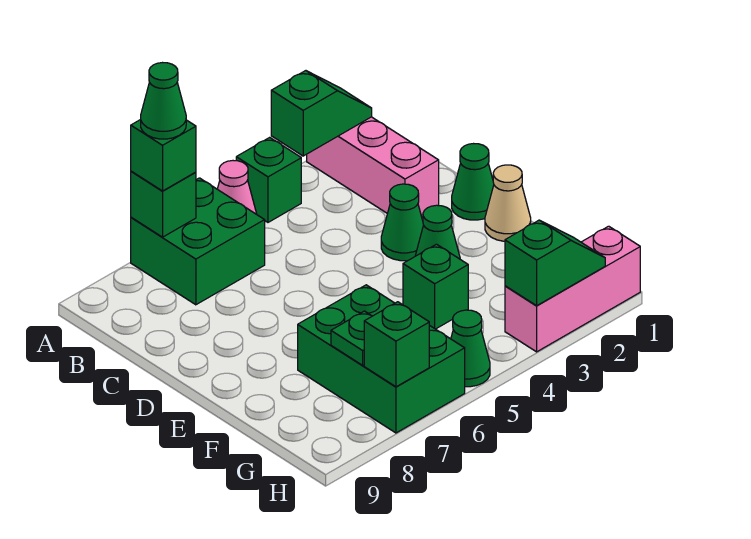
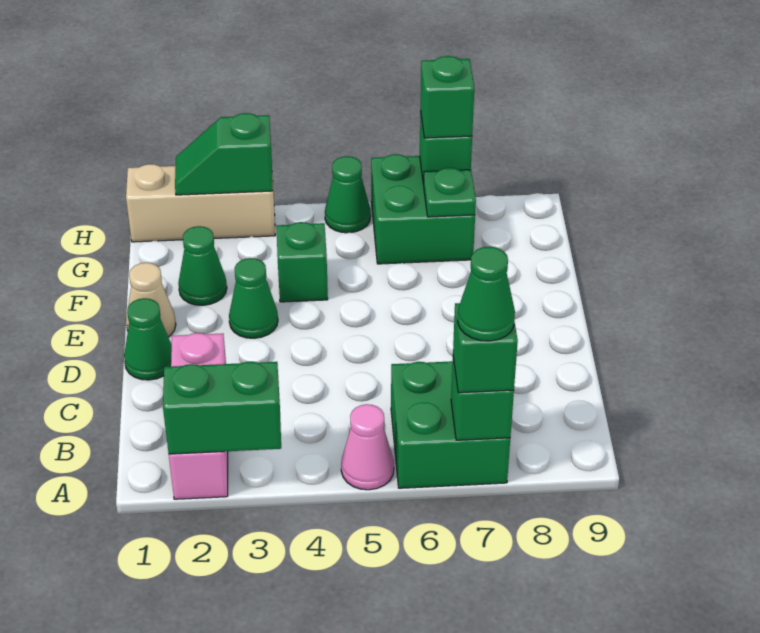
green slope A2:A3 level 2 top 3 -> green brick A2:A3 level 2
green brick A4 level 1 -> green brick H7 level 3
green cone D3 level 1 -> green cone F2 level 1
green brick F6:H7 level 1 -> green brick G6:H7 level 1
pink brick H1:H3 level 1 -> tan brick H1:H3 level 1

